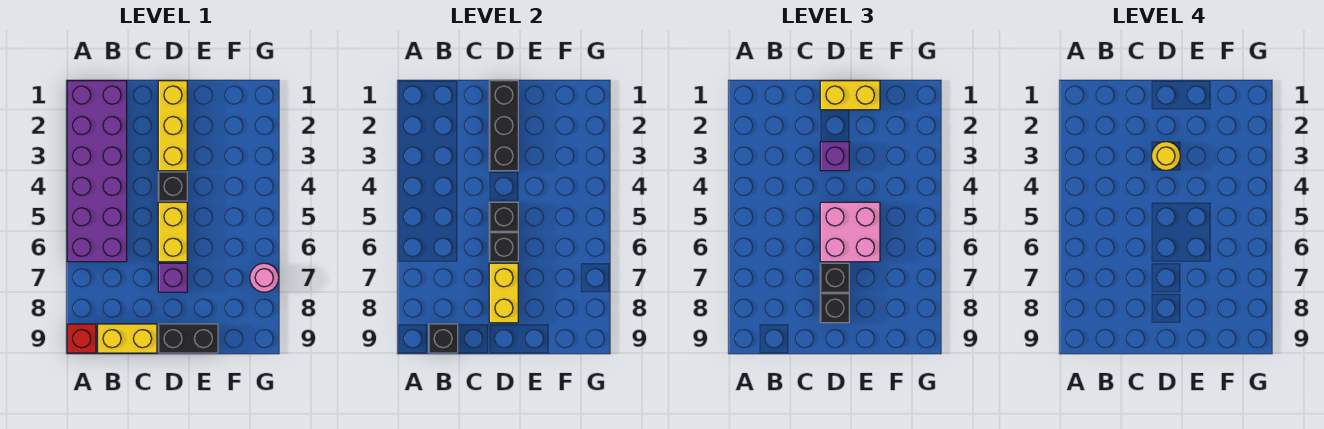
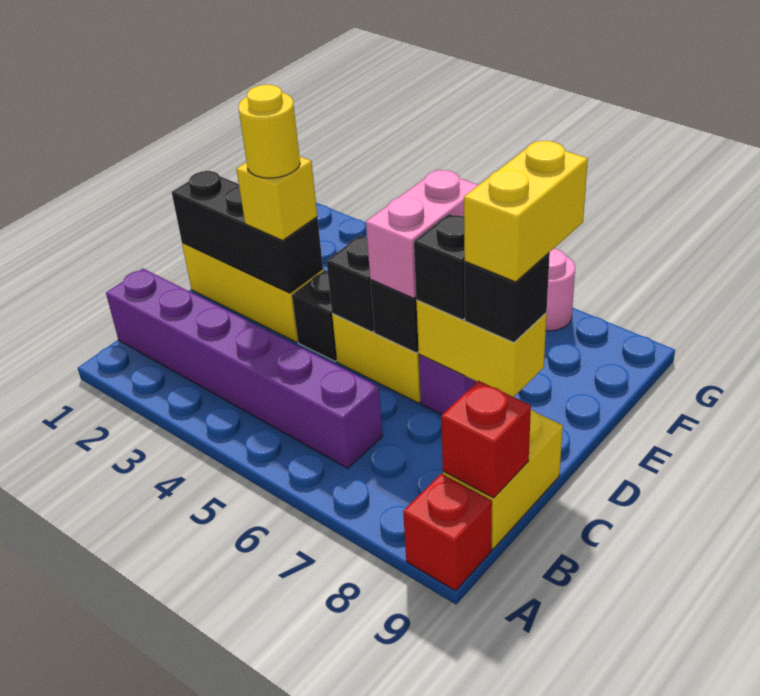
purple brick A1:B6 level 1 -> purple brick B1:B6 level 1
black brick B9 level 2 -> red brick B9 level 2
yellow brick D1:E1 level 3 -> yellow brick D8:E8 level 4
purple brick D3 level 3 -> yellow brick D3 level 3
pink brick D5:E6 level 3 -> pink brick D6:E6 level 3
black brick D9:E9 level 1 -> none

